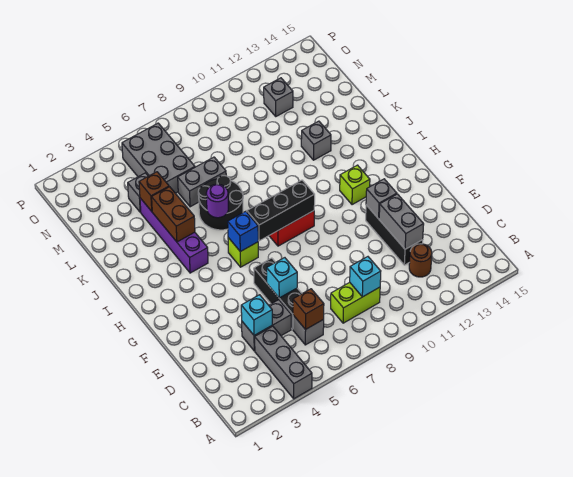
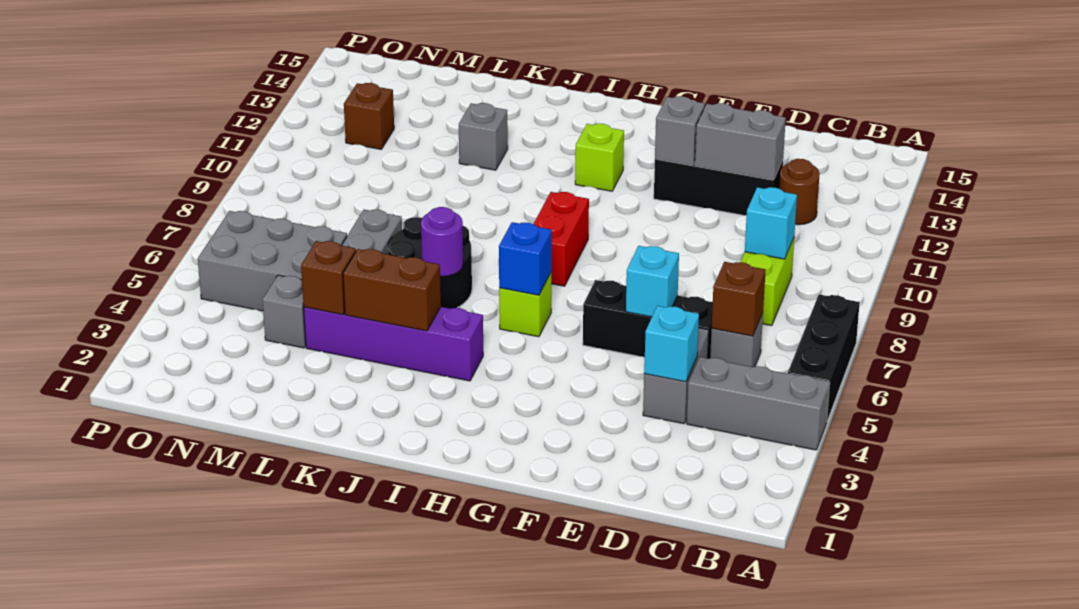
black brick H7:H9 level 2 -> black brick A5:A7 level 1
grey brick N12 level 1 -> brown brick N12 level 1

